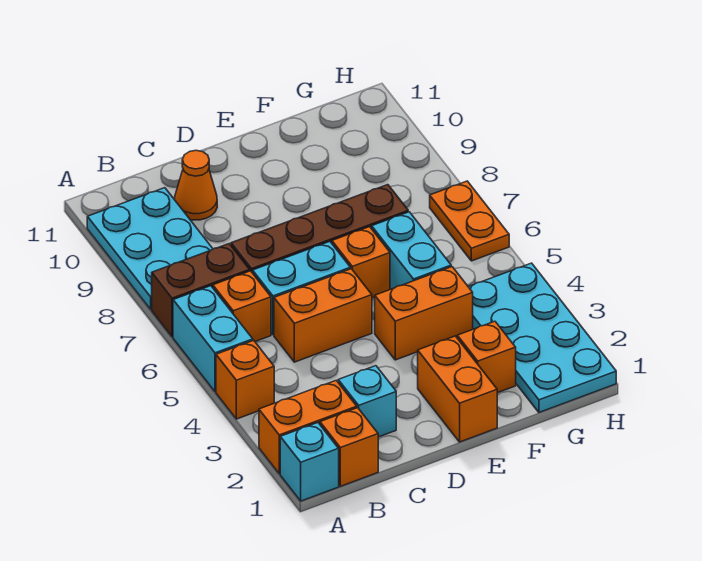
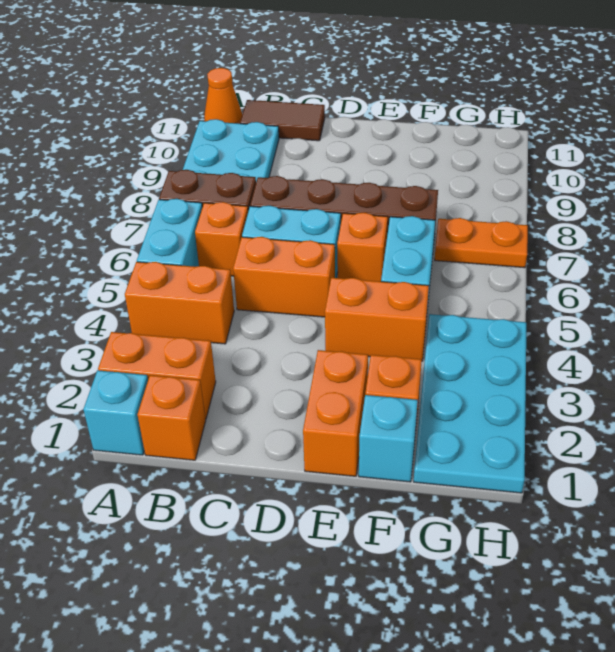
orange brick A4 level 1 -> orange brick A4:B4 level 1
none -> brown tile B11:C11 level 1
cyan brick C2 level 1 -> cyan brick F1 level 1
orange cone C10 level 1 -> orange cone A11 level 1
orange plate H6:H7 level 1 -> orange plate G7:H7 level 1

